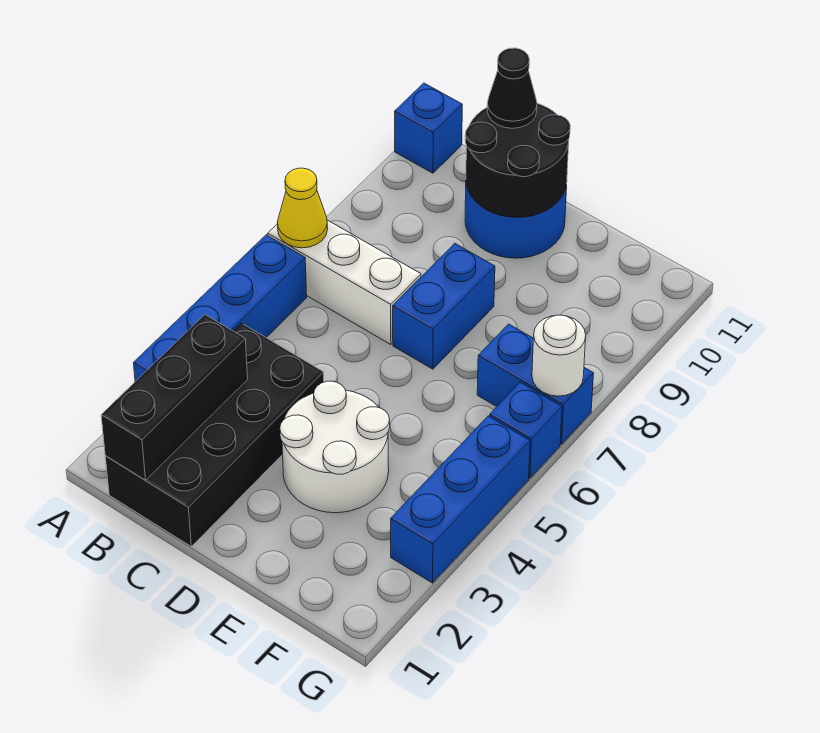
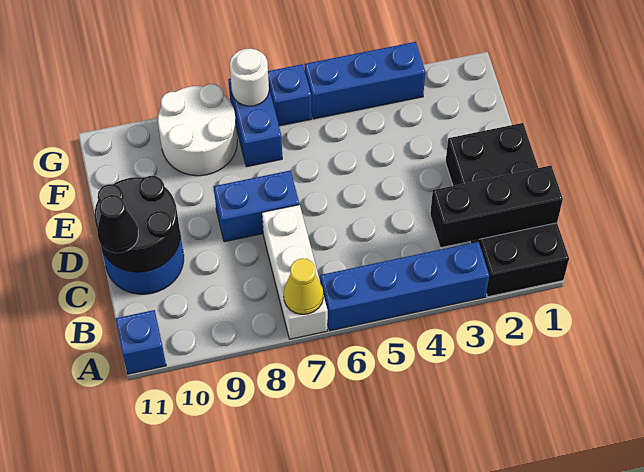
black brick B1:C4 level 1 -> black brick A1:D2 level 1
white round brick D3:E4 level 1 -> white round brick F8:G9 level 1

